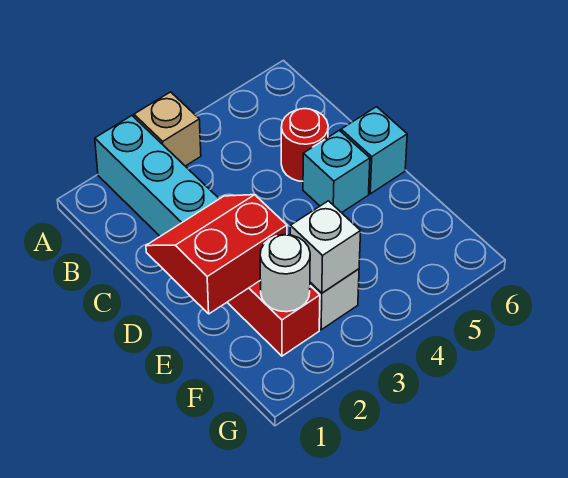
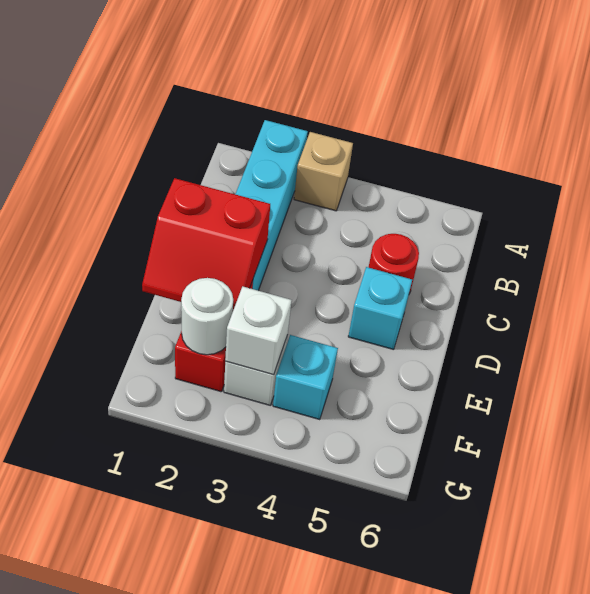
red slope D1:E2 level 2 top E -> red slope D1:E2 level 2 top D
cyan brick D6 level 1 -> cyan brick F4 level 1

